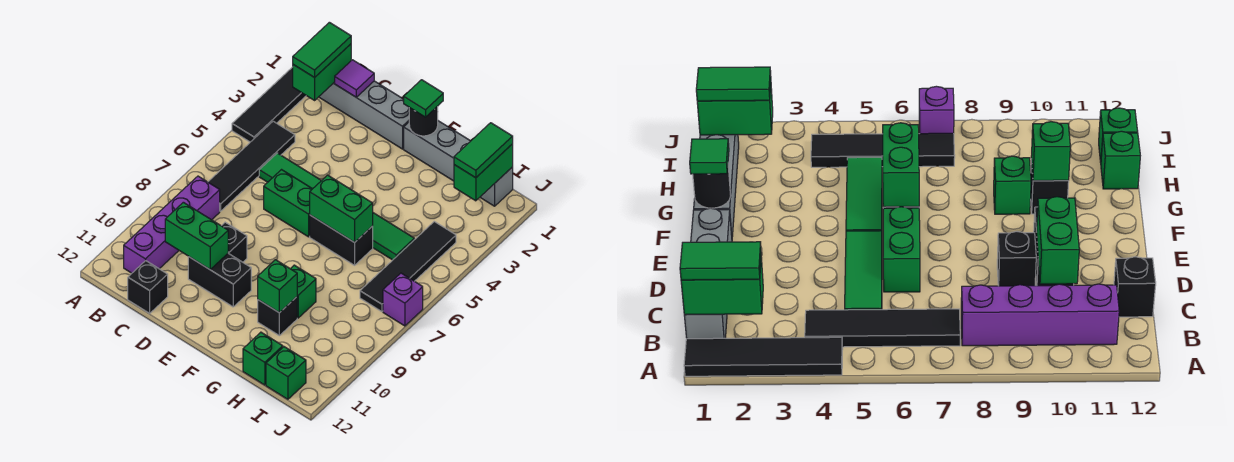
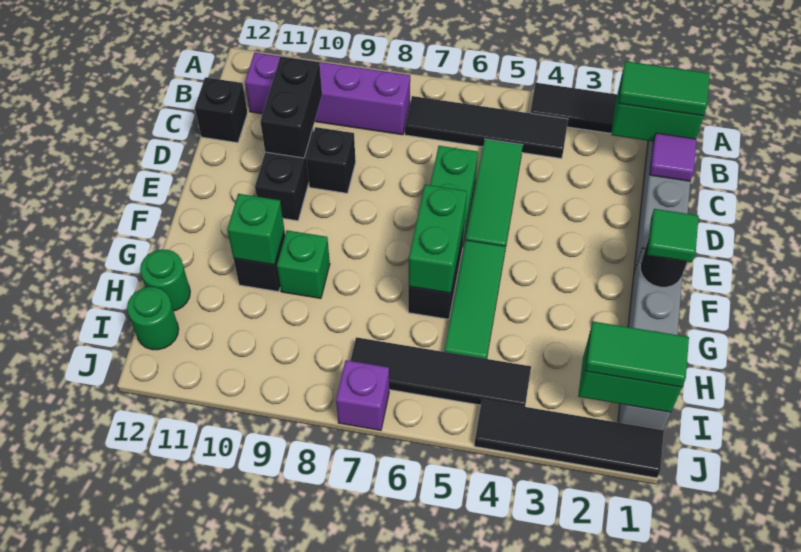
green brick C10:D10 level 2 -> black brick C10:D10 level 2
green brick H12 level 1 -> green round brick H12 level 1
green brick I12 level 1 -> green round brick I12 level 1
none -> black tile J1:J4 level 1

